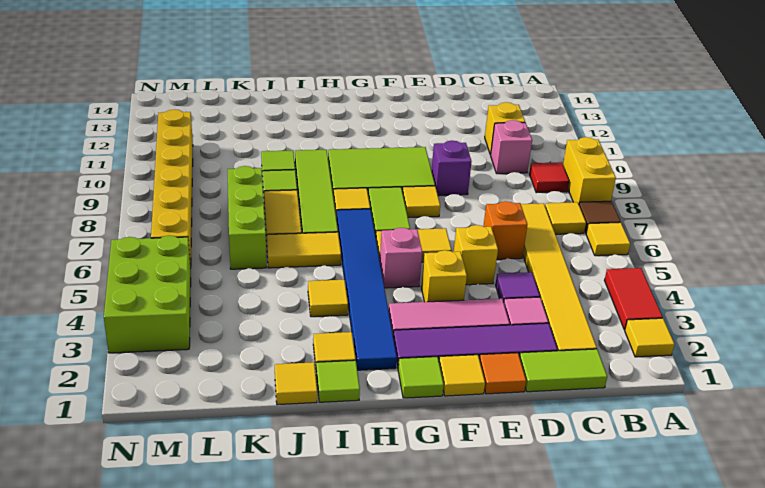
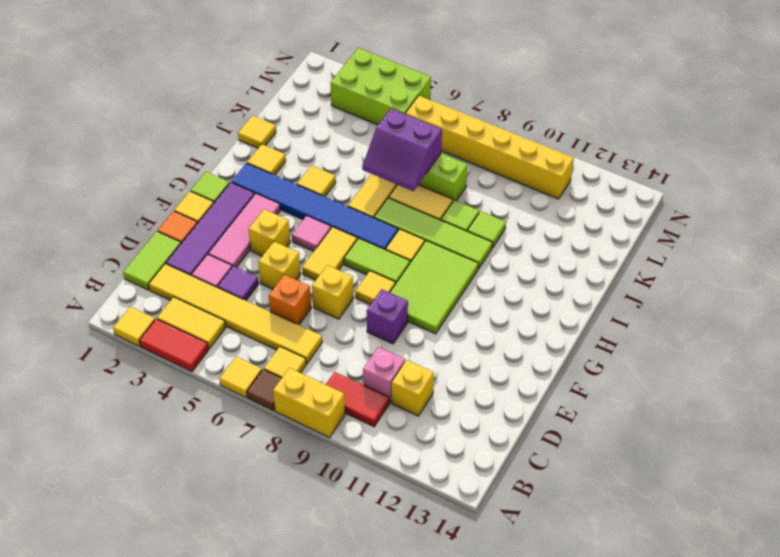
none -> yellow tile B3:B4 level 1
red tile B9 level 1 -> red tile B9:B10 level 1
none -> yellow brick E7 level 1
pink brick G5 level 1 -> pink tile G5 level 1
lime tile I1 level 1 -> none
none -> purple slope J6:K7 level 2 top K

